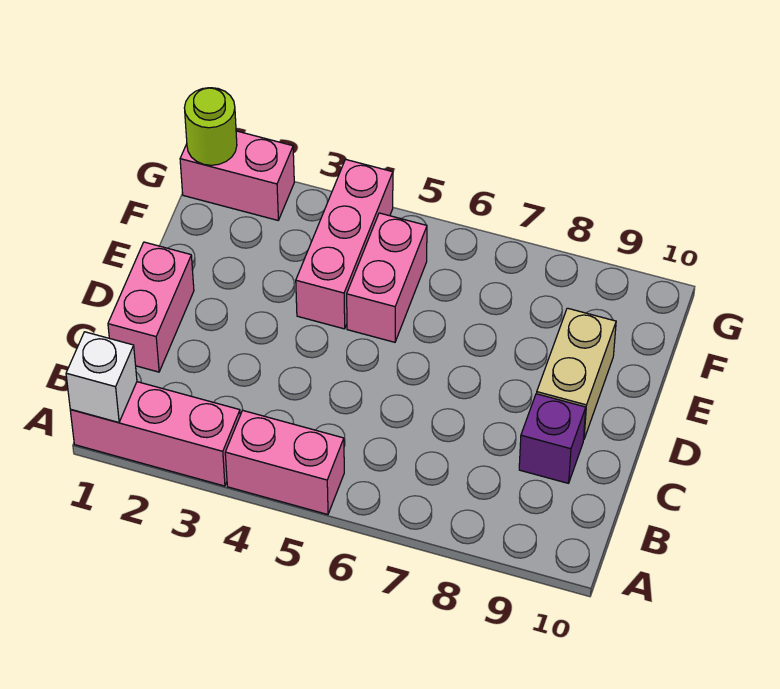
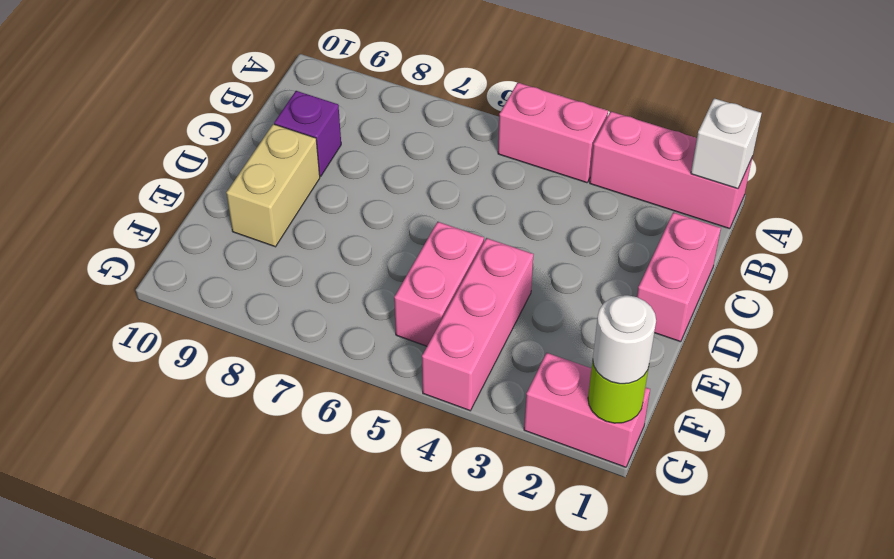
none -> white round brick G1 level 3

